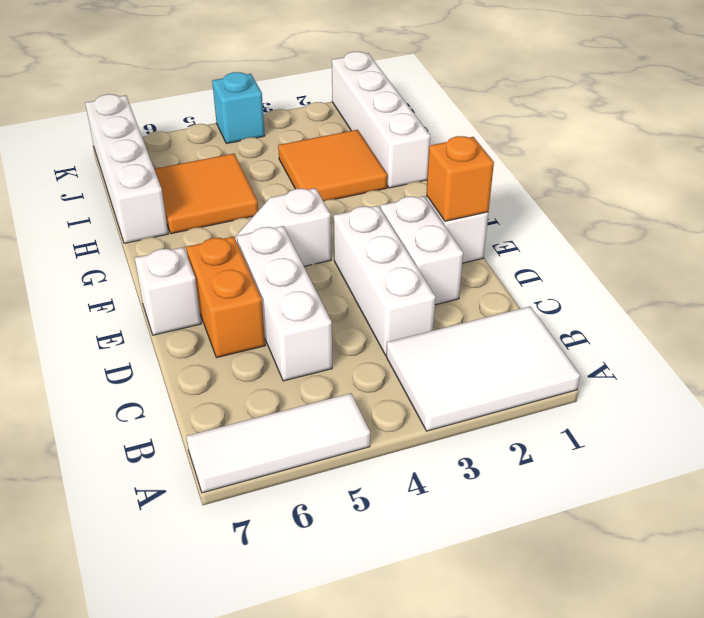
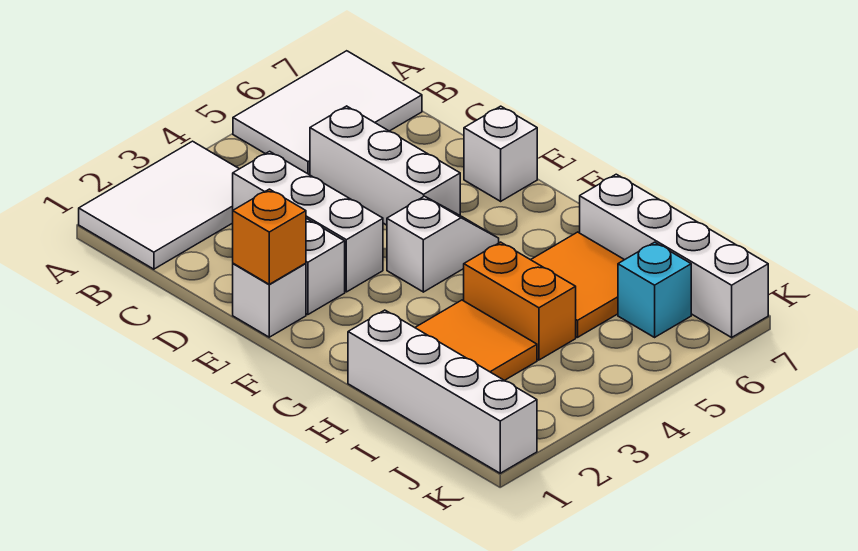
white tile A5:A7 level 1 -> white tile A5:B7 level 1
orange brick D6:E6 level 1 -> orange brick H4:I4 level 1
cyan brick K4 level 1 -> cyan brick J6 level 1

